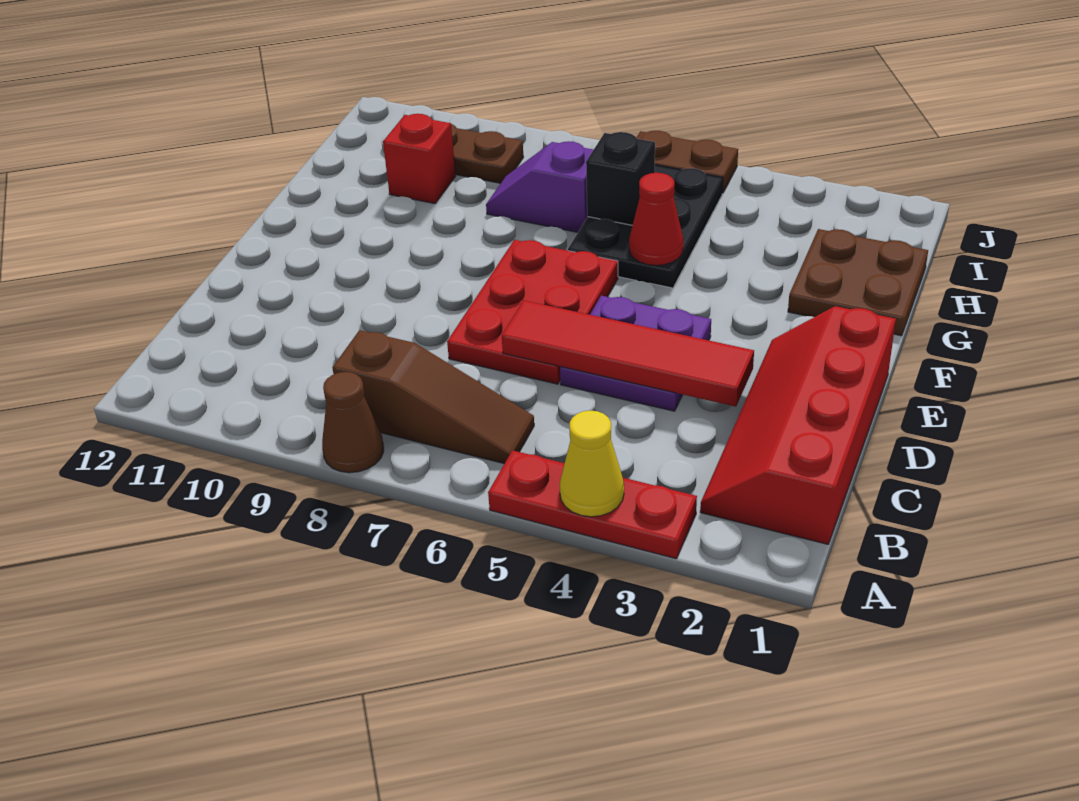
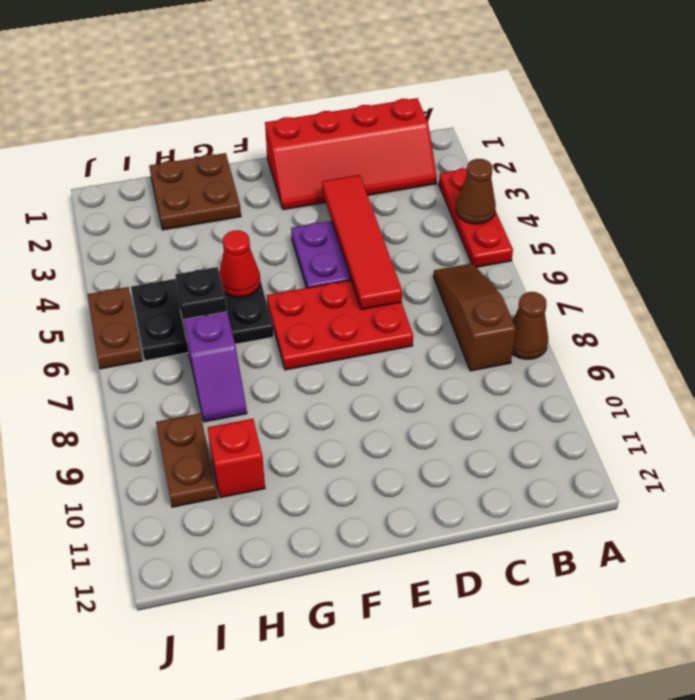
yellow cone A4 level 2 -> brown cone A4 level 2

